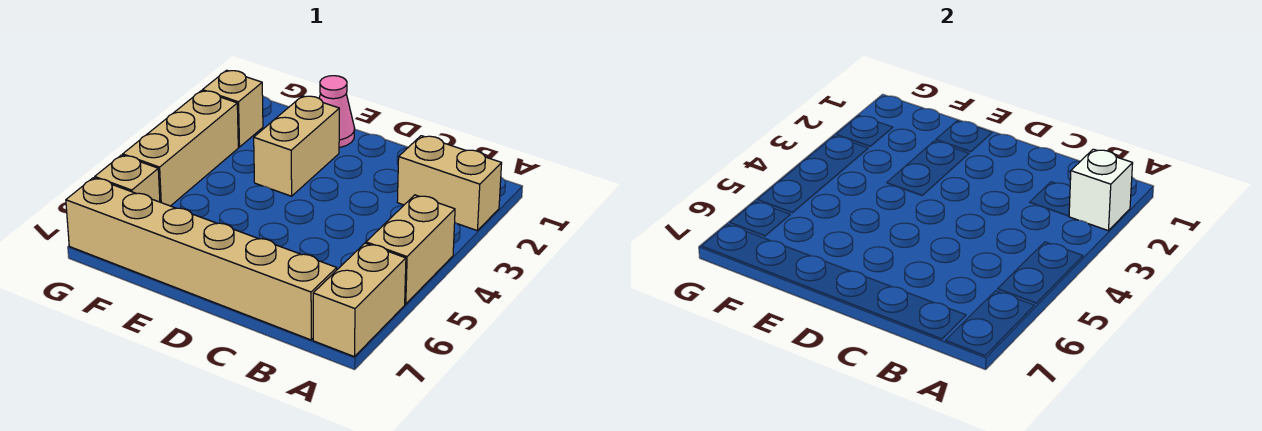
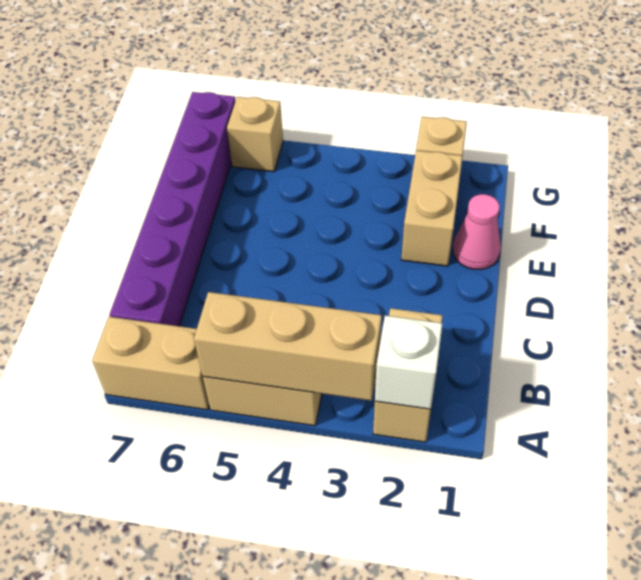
tan brick B7:G7 level 1 -> purple brick B7:G7 level 1
tan brick E2:E3 level 1 -> tan brick E2:F2 level 1
tan brick G3:G5 level 1 -> tan brick A3:A5 level 2

